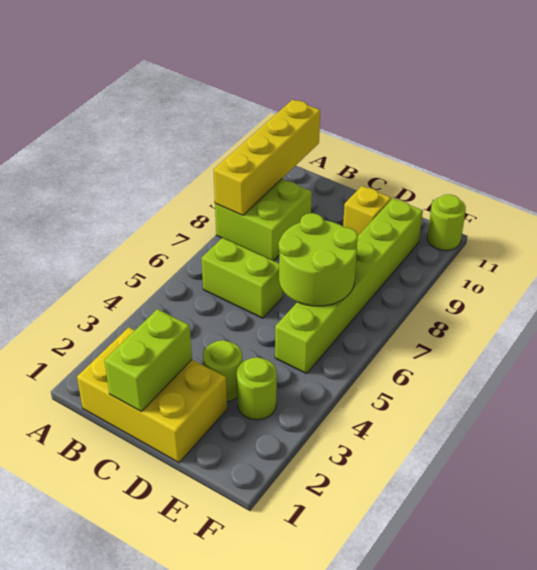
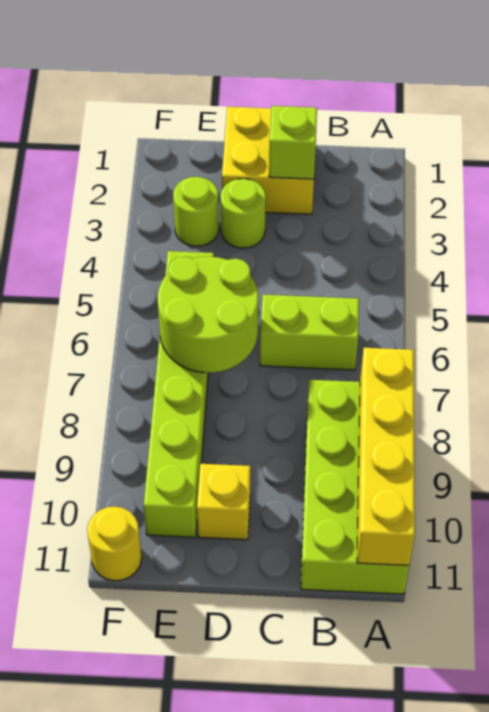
lime brick A8:B9 level 1 -> lime brick A8:B11 level 1
yellow brick B1:D2 level 1 -> yellow brick C1:D2 level 1
lime brick C1:C2 level 2 -> lime brick C2 level 2
lime round brick F11 level 1 -> yellow round brick F11 level 1

